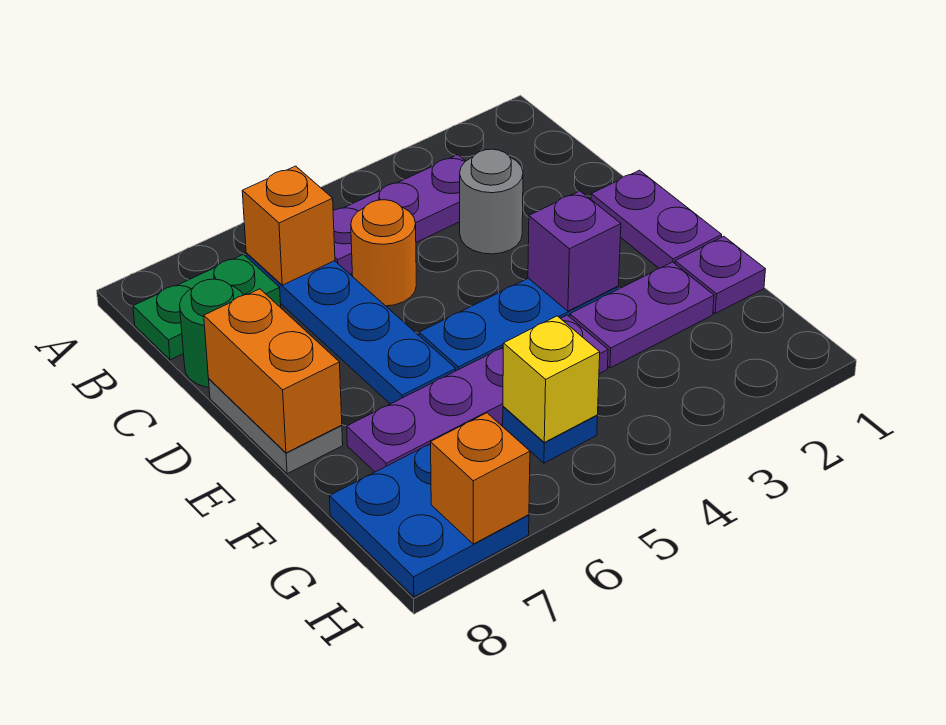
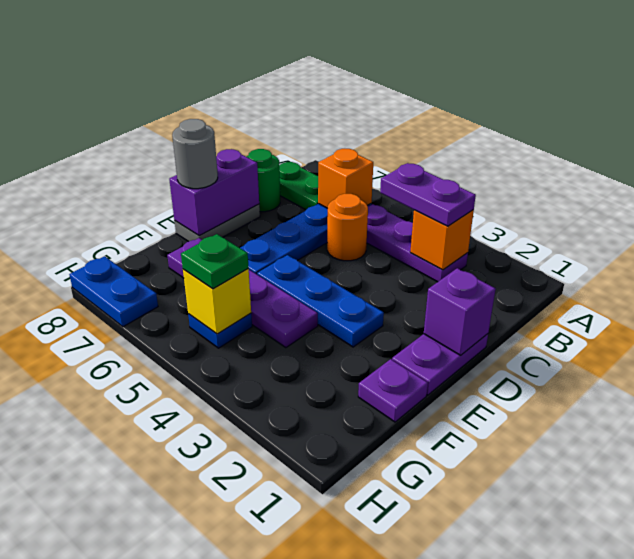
grey round brick C3 level 1 -> grey round brick E8 level 3
orange brick D8:E8 level 2 -> purple brick D8:E8 level 2
purple brick E3 level 2 -> purple brick D1 level 2
purple plate F2:F3 level 1 -> purple plate B3:B4 level 3
none -> green plate G5 level 3
blue plate G7:H8 level 1 -> blue plate H7:H8 level 1
orange brick H7 level 2 -> orange brick B3 level 2

